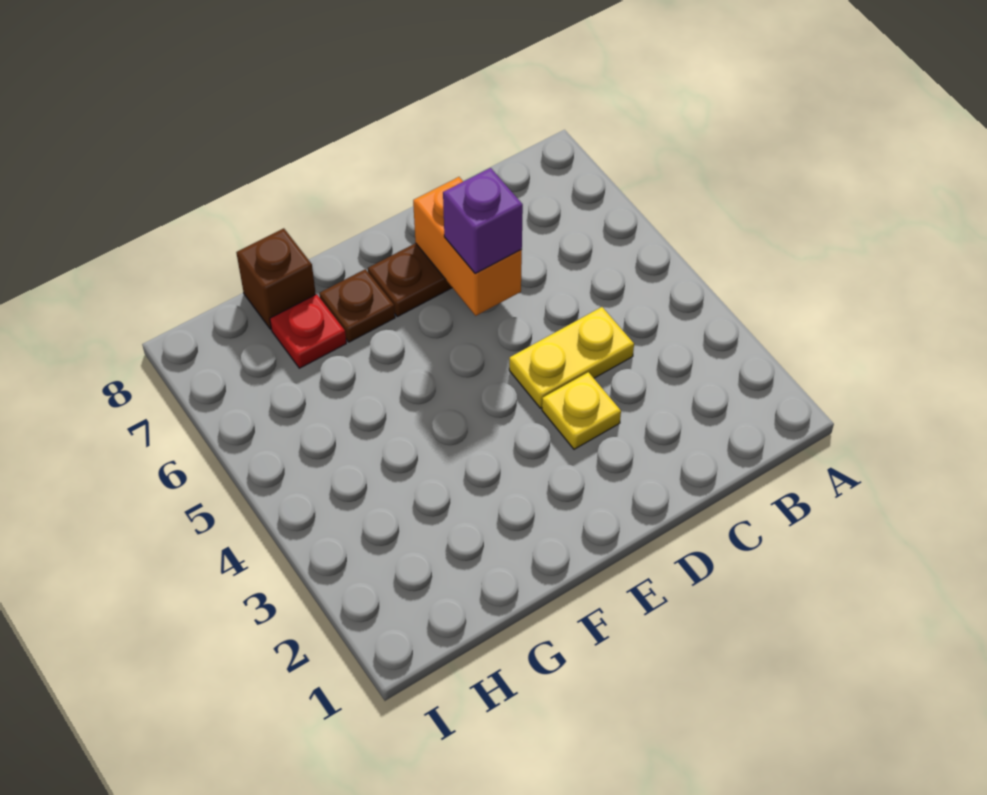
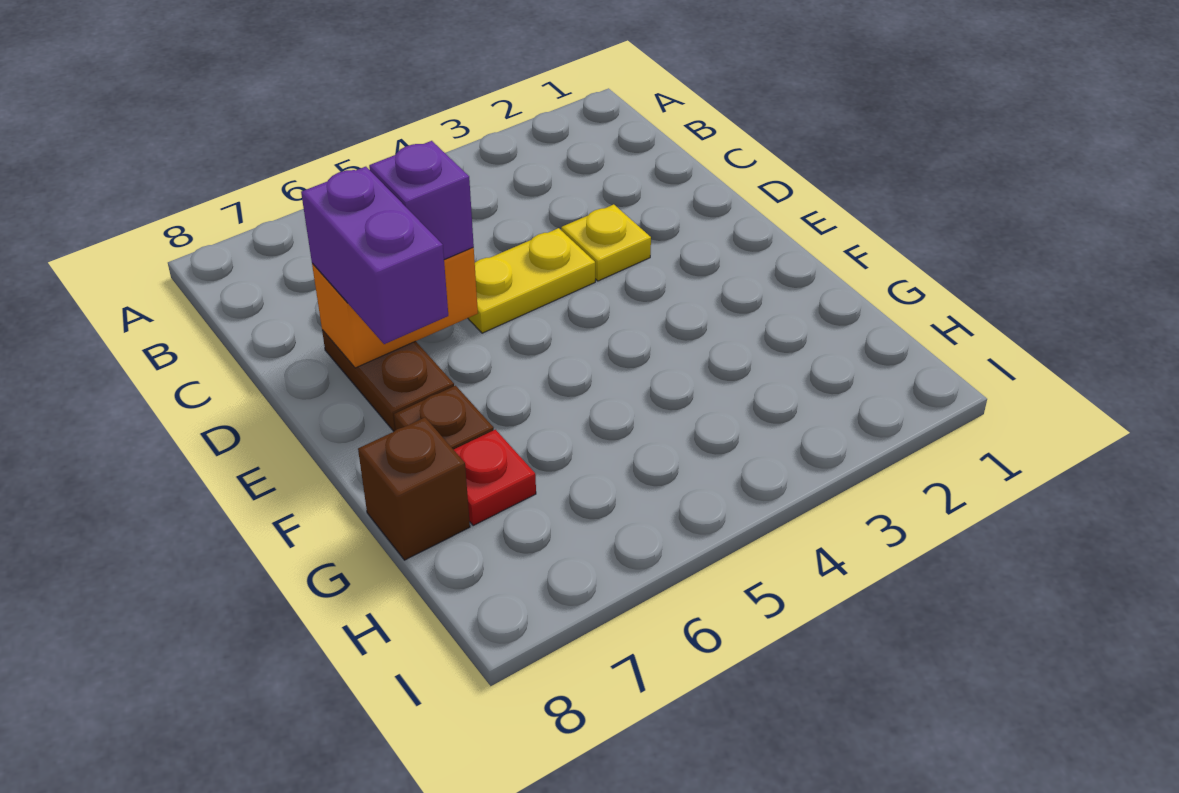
yellow plate C4:D4 level 1 -> yellow plate D4:D5 level 1
none -> purple brick D7:E7 level 3

